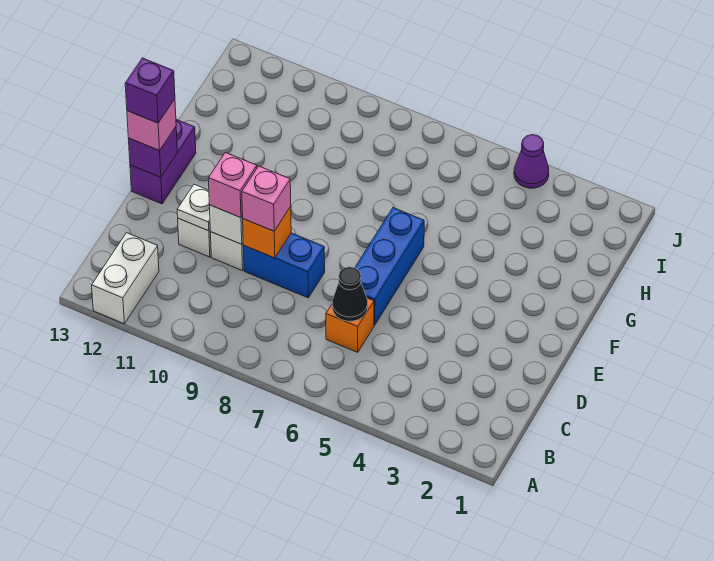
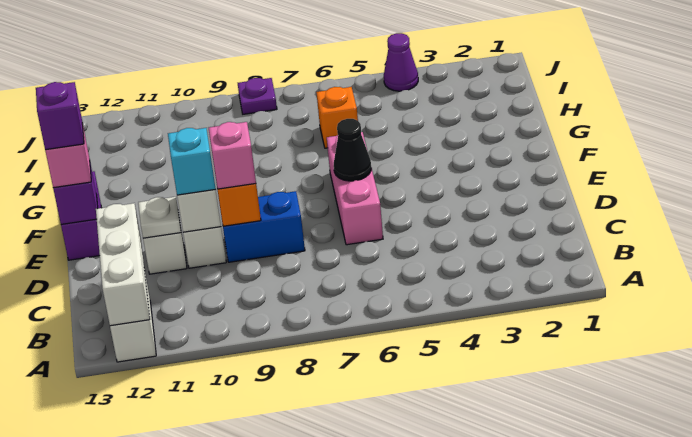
none -> white brick A12:C12 level 2
orange brick C6 level 1 -> orange brick H6 level 1
black cone C6 level 2 -> black cone E6 level 2
blue brick D6:F6 level 1 -> pink brick D6:F6 level 1
pink brick D10 level 3 -> cyan brick D10 level 3
none -> purple plate J8 level 1

